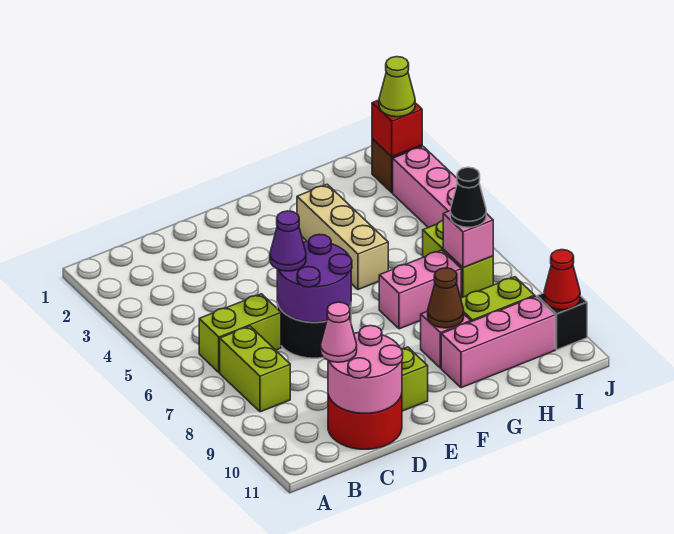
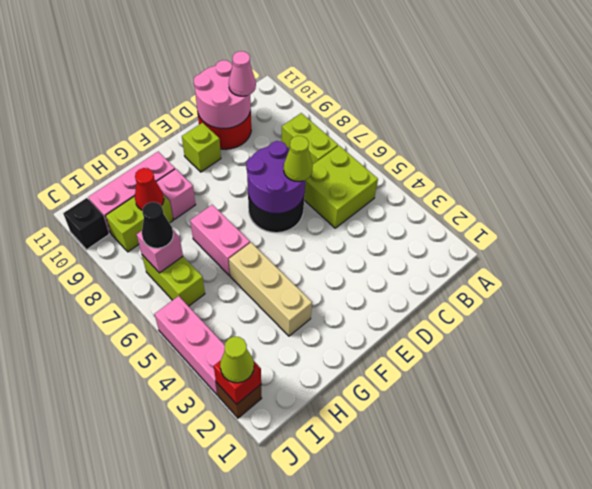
lime brick B6:C6 level 1 -> lime brick B5:C6 level 1
purple cone D6 level 3 -> lime cone D6 level 3
pink brick G7:H7 level 1 -> pink brick G6:G7 level 1
brown cone G9 level 2 -> none
red cone J10 level 2 -> red cone H9 level 2

